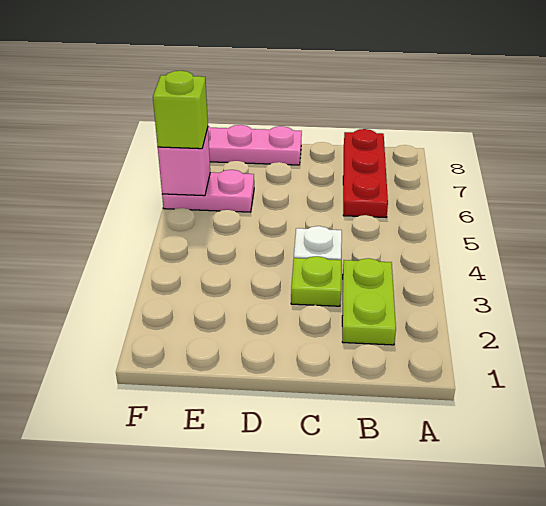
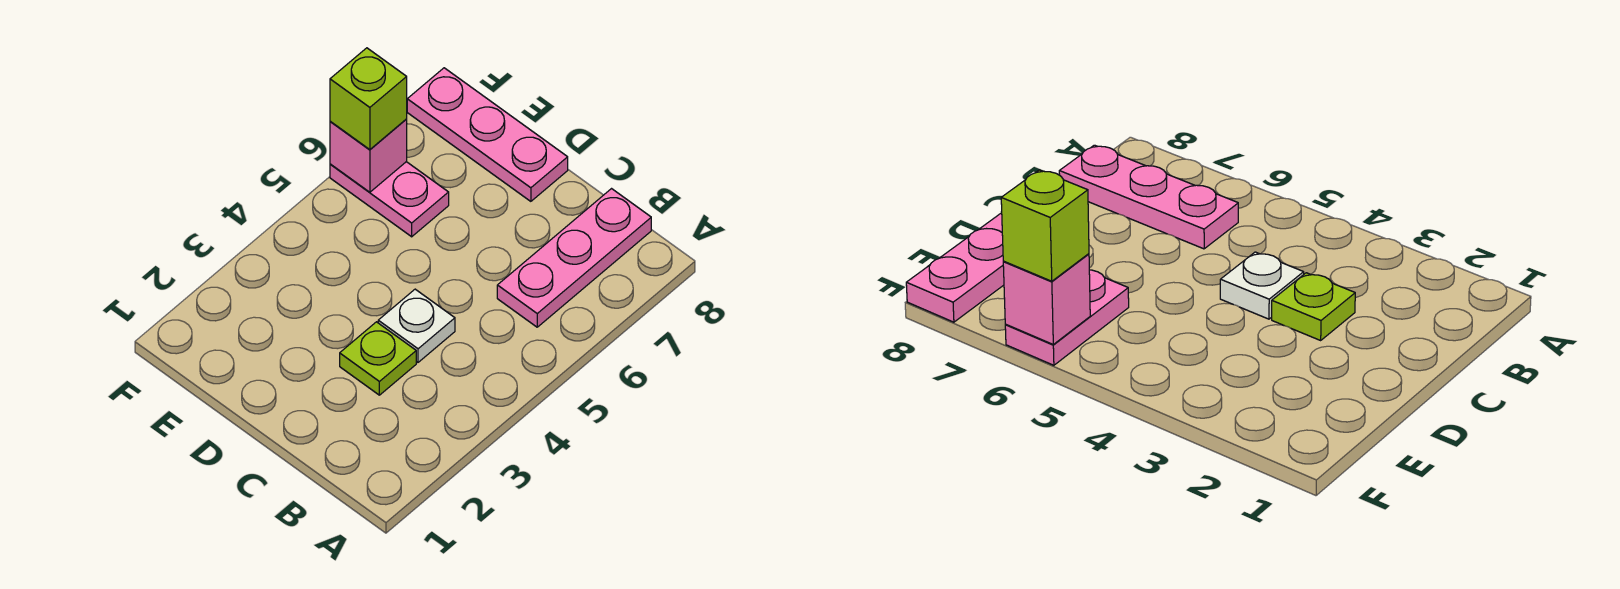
lime plate B2:B3 level 1 -> none
red plate B6:B8 level 1 -> pink plate B6:B8 level 1

